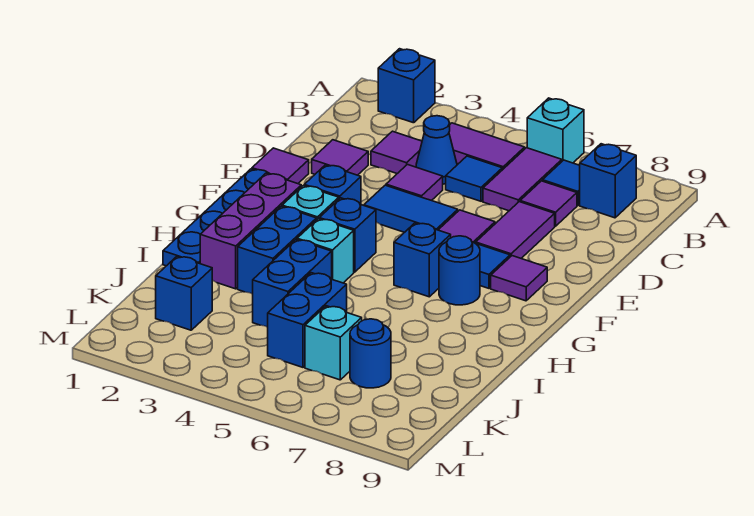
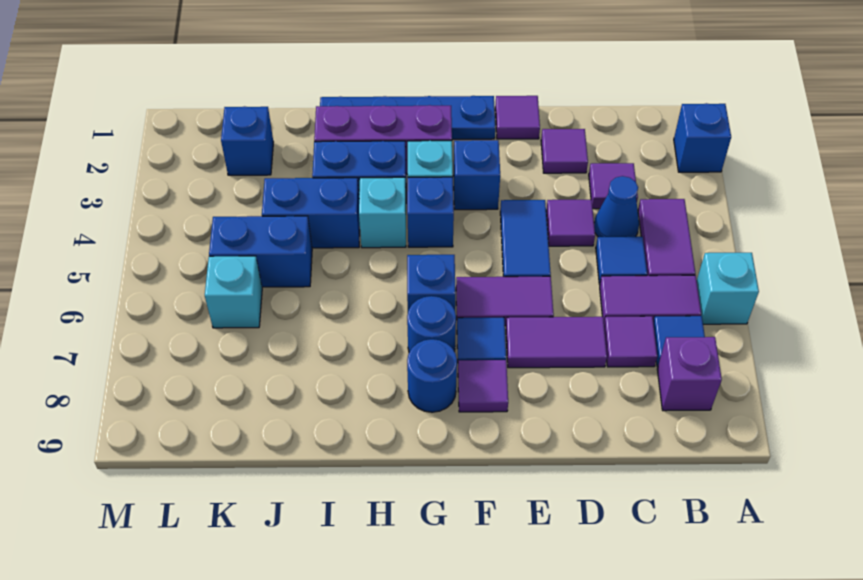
blue brick B8 level 1 -> purple brick B8 level 1
blue round brick K7 level 1 -> blue round brick G8 level 1

